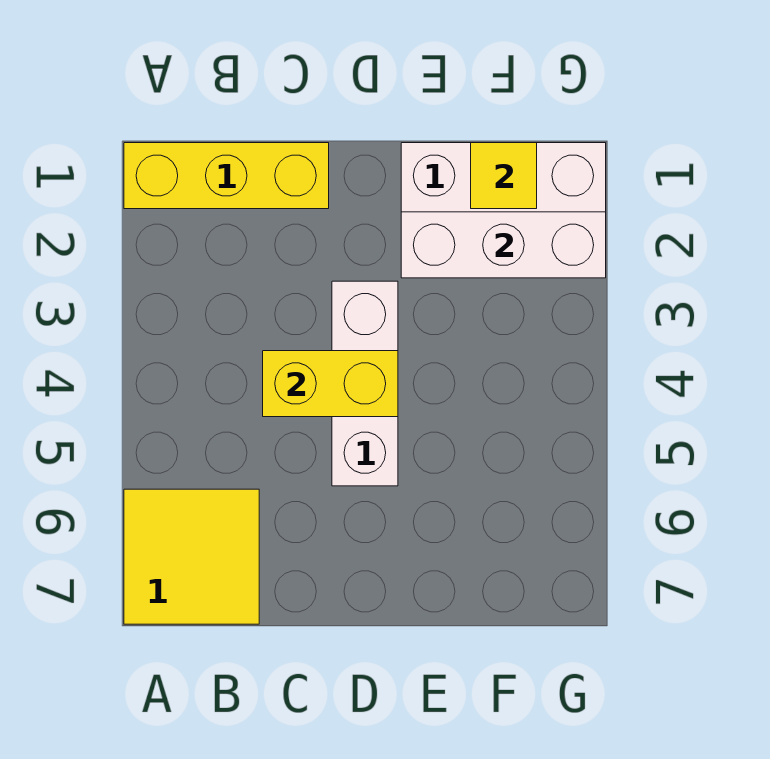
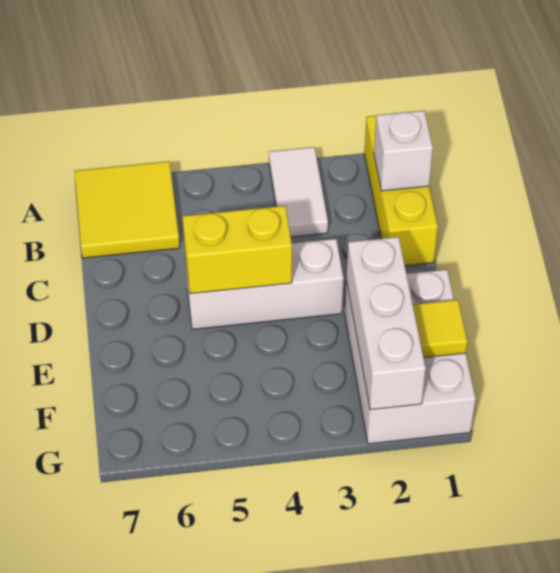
none -> white tile A3:B3 level 1
none -> white brick B1 level 2
yellow brick C4:D4 level 2 -> yellow brick D4:D5 level 2

